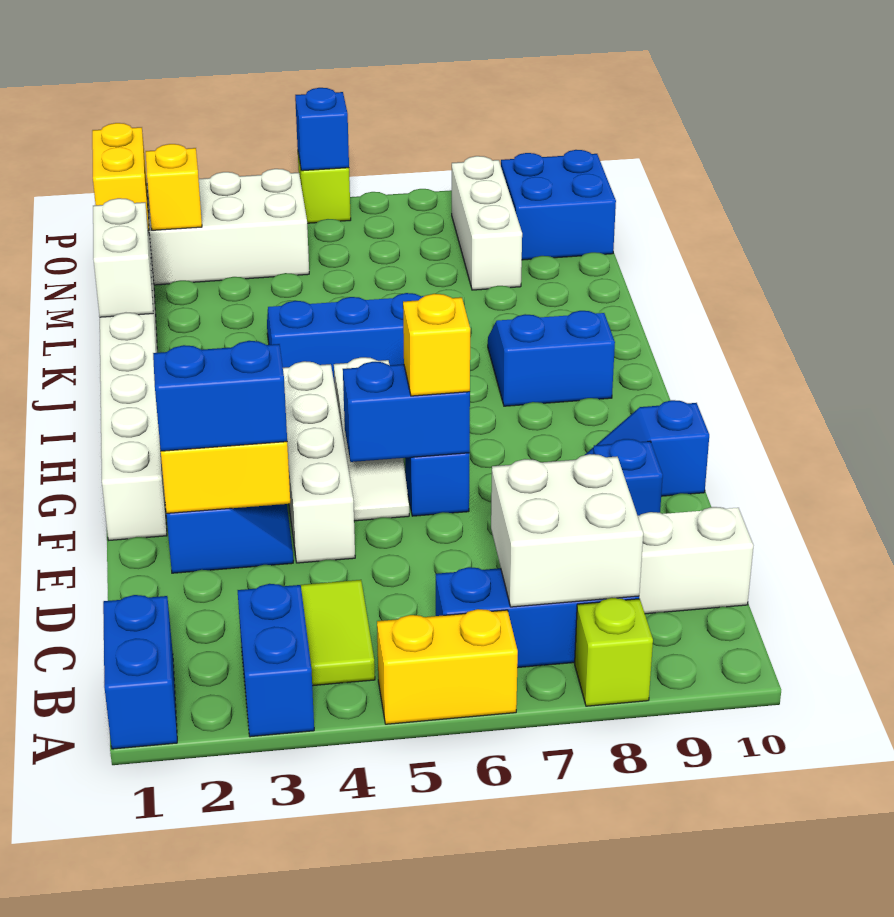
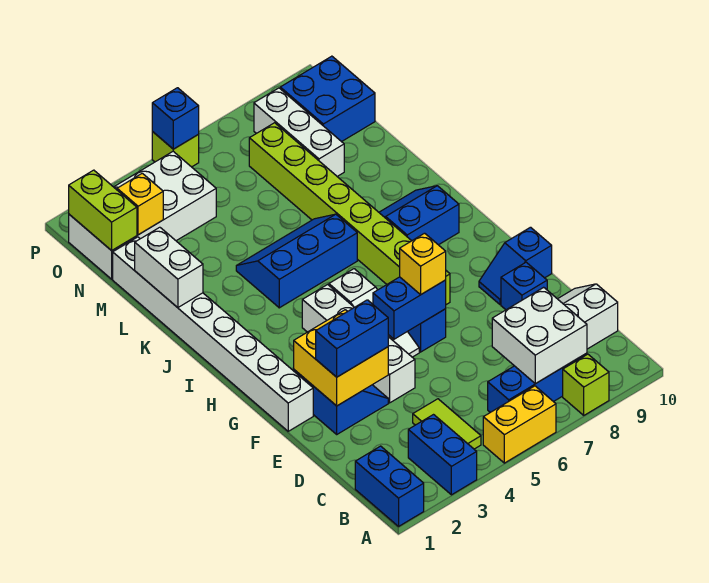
none -> lime brick G7:N7 level 1
yellow brick N1:O1 level 2 -> lime brick N1:O1 level 2

